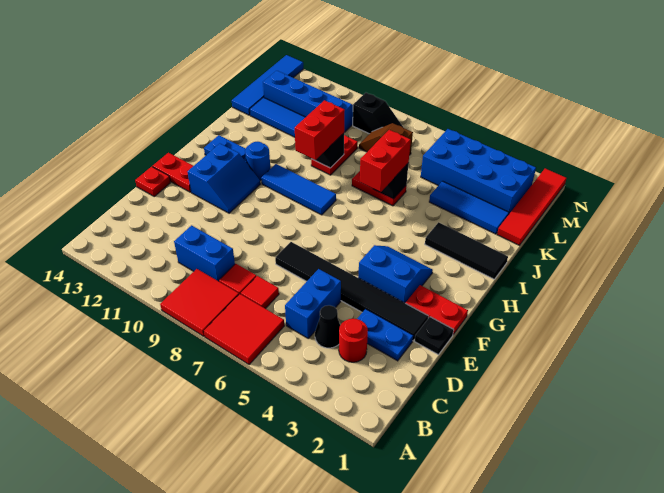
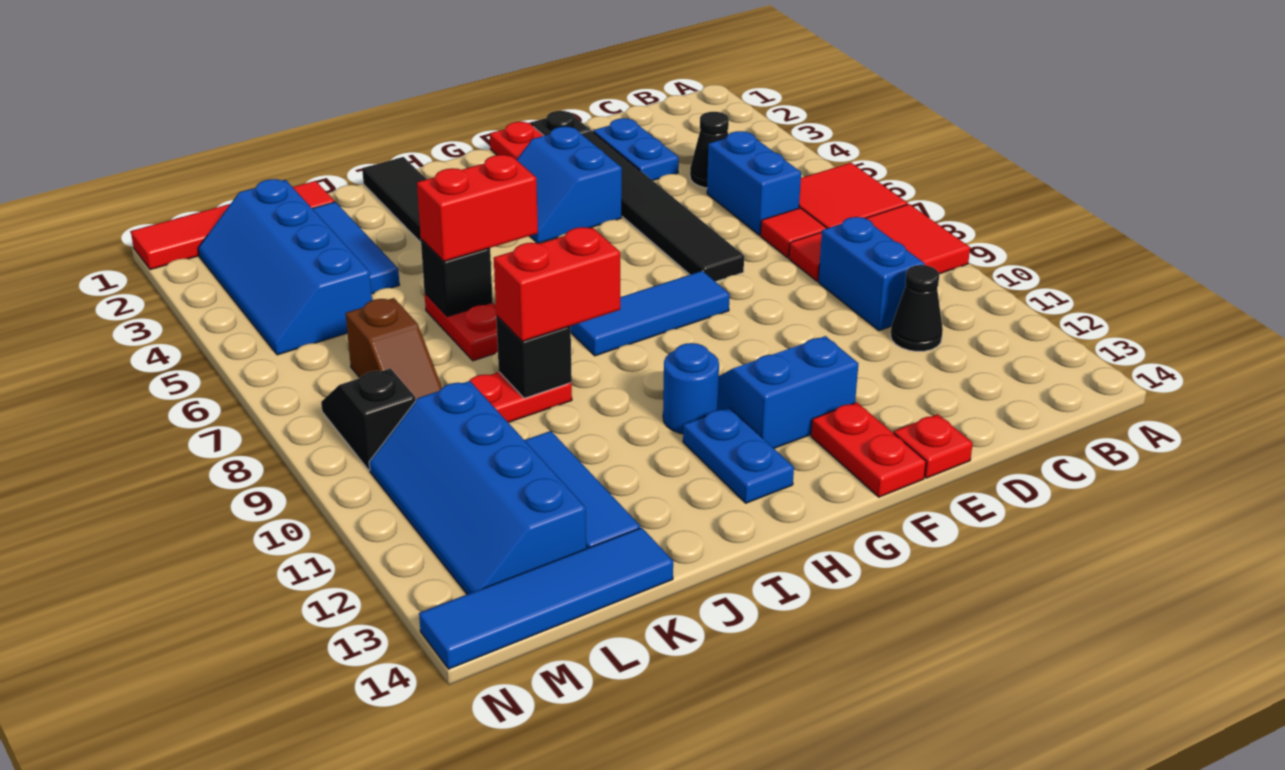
red round brick C3 level 1 -> none
blue brick C5:D5 level 1 -> blue brick C5:C6 level 1
none -> black cone C11 level 1
blue tile H8:H10 level 1 -> blue tile F8:H8 level 1
blue brick L2:M5 level 1 -> blue slope L2:M5 level 1 top L

